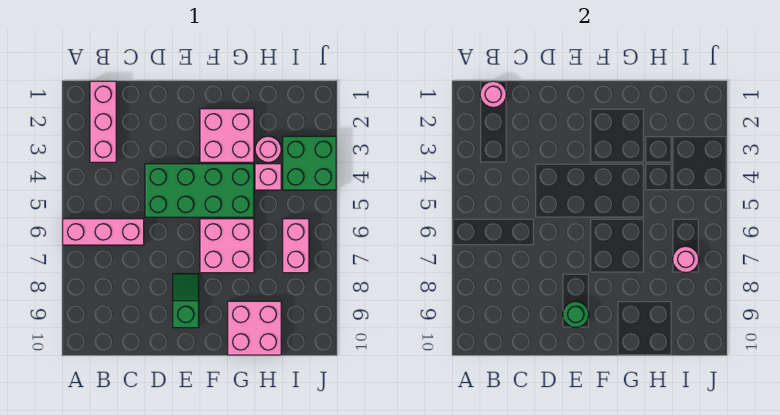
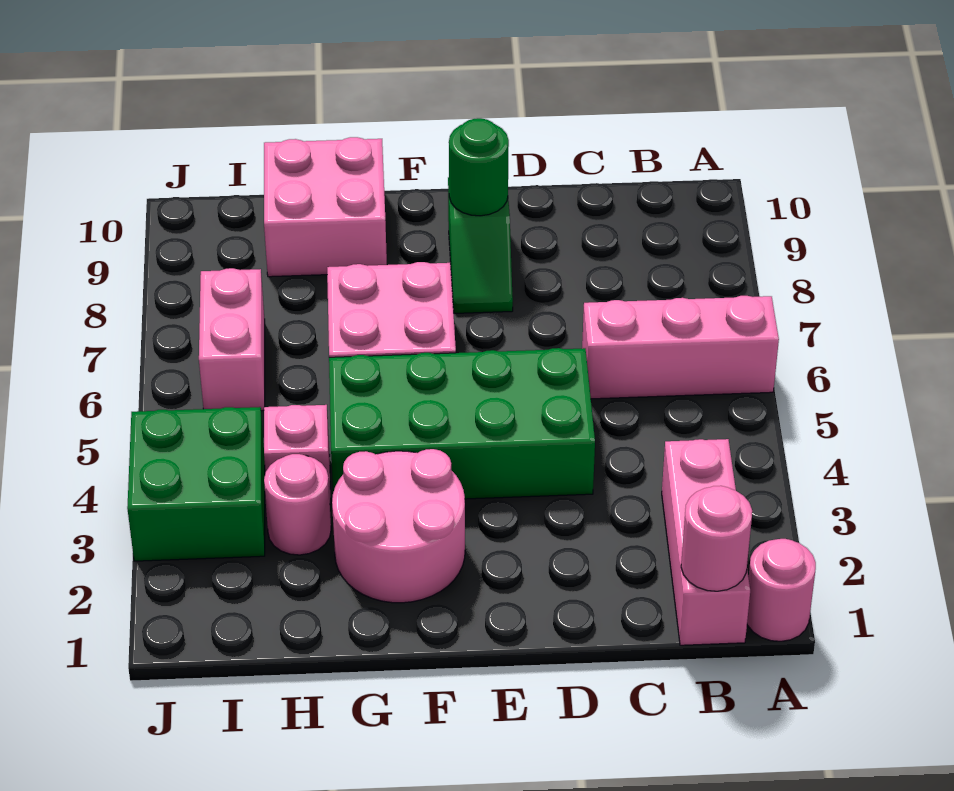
pink brick F2:G3 level 1 -> pink round brick F2:G3 level 1
pink round brick I7 level 2 -> pink round brick A1 level 1

